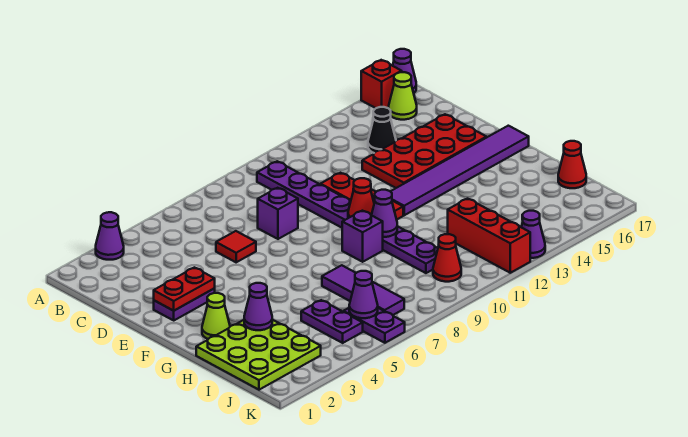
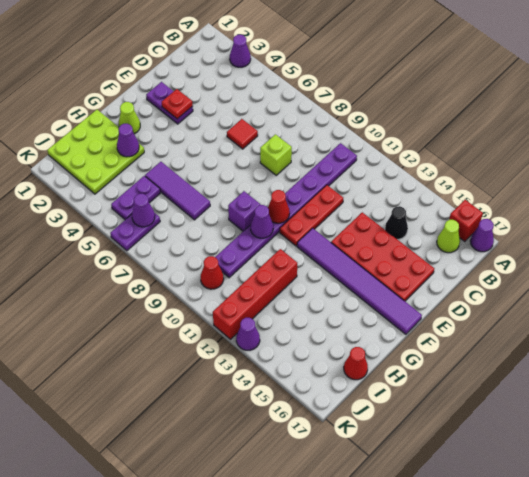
purple brick D8 level 1 -> lime brick D8 level 1
red plate E2:E3 level 2 -> red plate E3 level 2
purple tile H7:J7 level 1 -> purple tile H5:H7 level 1
red brick I12:K12 level 1 -> red brick H12:K12 level 1

